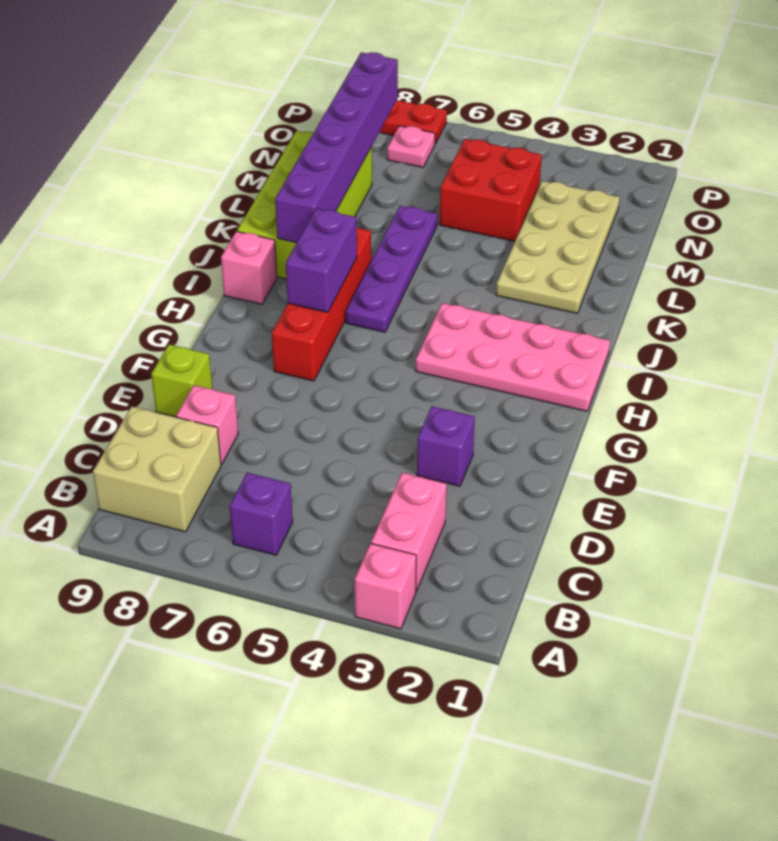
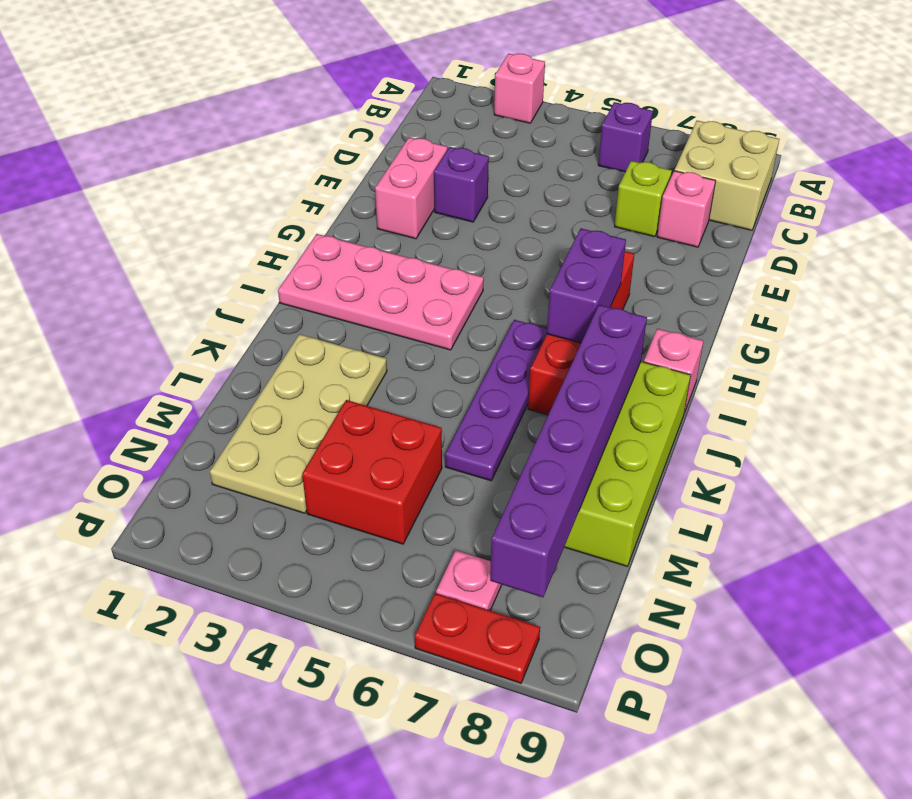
pink brick B3:C3 level 1 -> pink brick E2:F2 level 1
lime brick E9 level 1 -> lime brick D7 level 1

